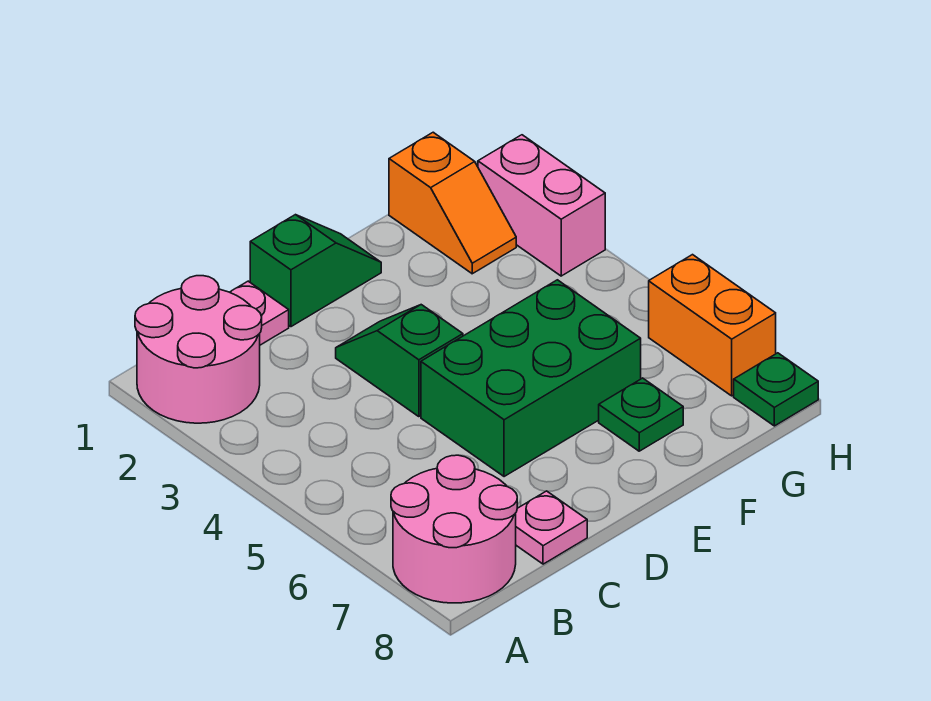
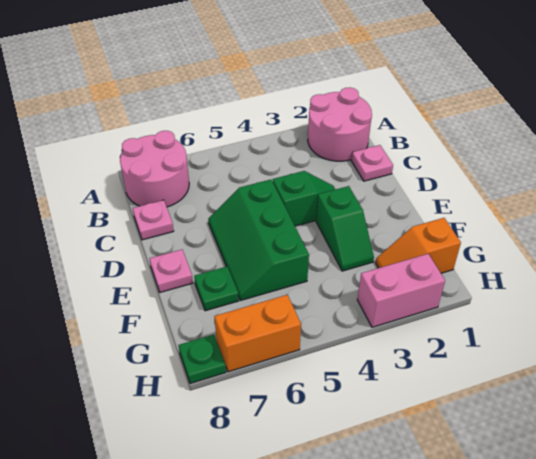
green slope D1:E1 level 1 top D -> green slope E3:F3 level 1 top E
green brick D5:F6 level 1 -> green slope D5:F6 level 1 top 5
none -> pink plate E8 level 1

